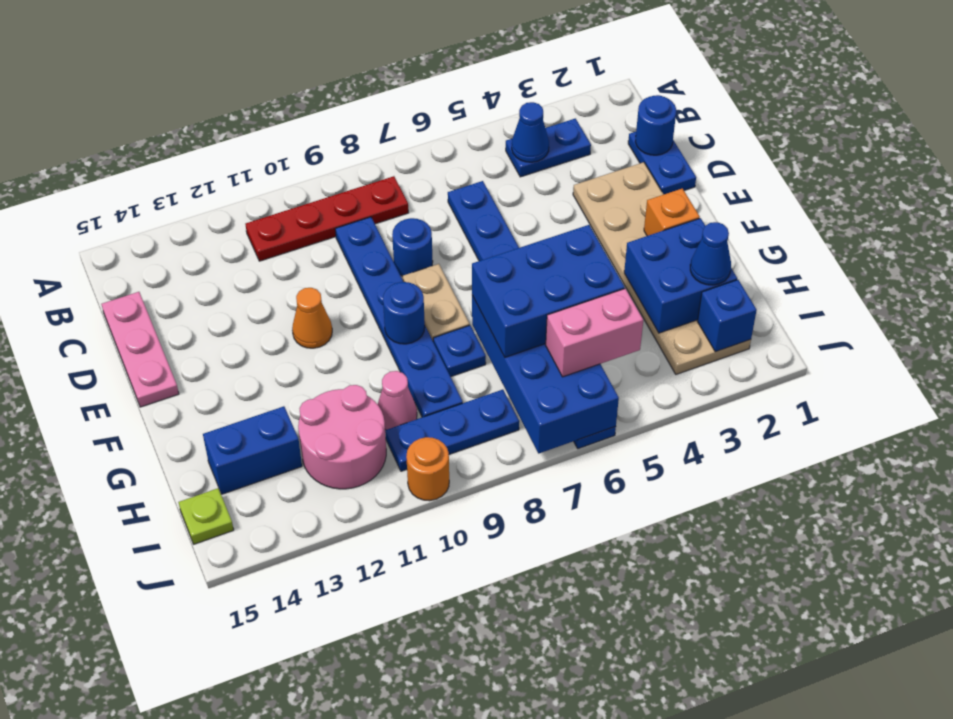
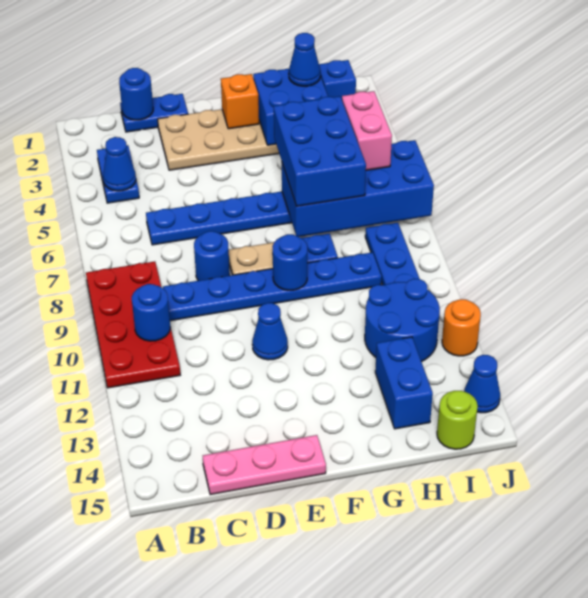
red plate B8:B11 level 1 -> red plate A8:B11 level 1
none -> blue round brick B10 level 2
orange cone E11 level 1 -> blue cone E11 level 1
pink cone H10 level 1 -> none
pink round brick H11:I12 level 1 -> blue round brick H11:I12 level 1
lime plate I15 level 1 -> lime round brick I15 level 1
orange round brick J10 level 1 -> orange round brick J12 level 1
none -> blue cone J14 level 1

